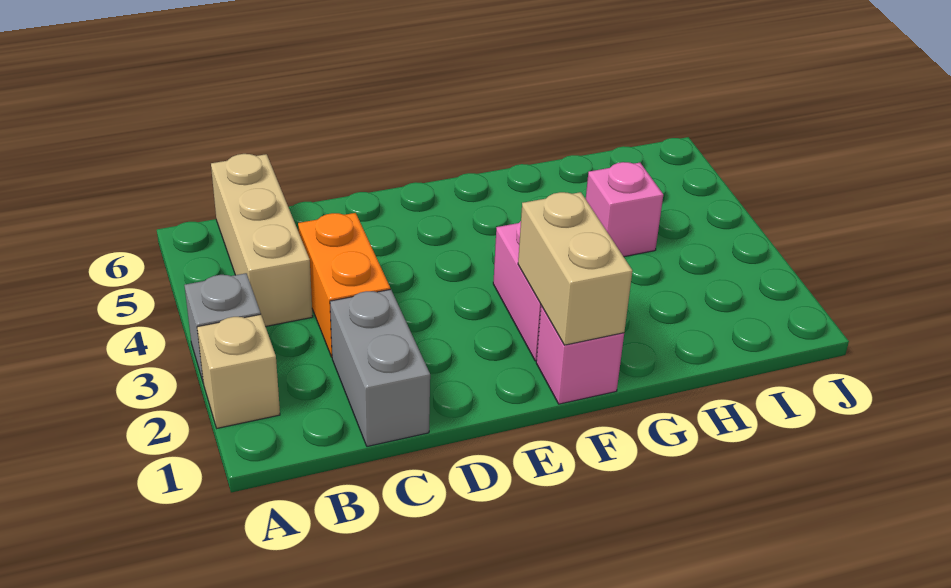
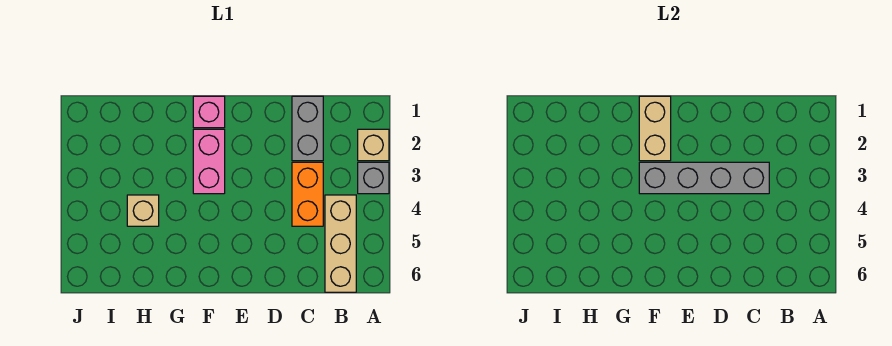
none -> grey brick C3:F3 level 2
pink brick H4 level 1 -> tan brick H4 level 1

